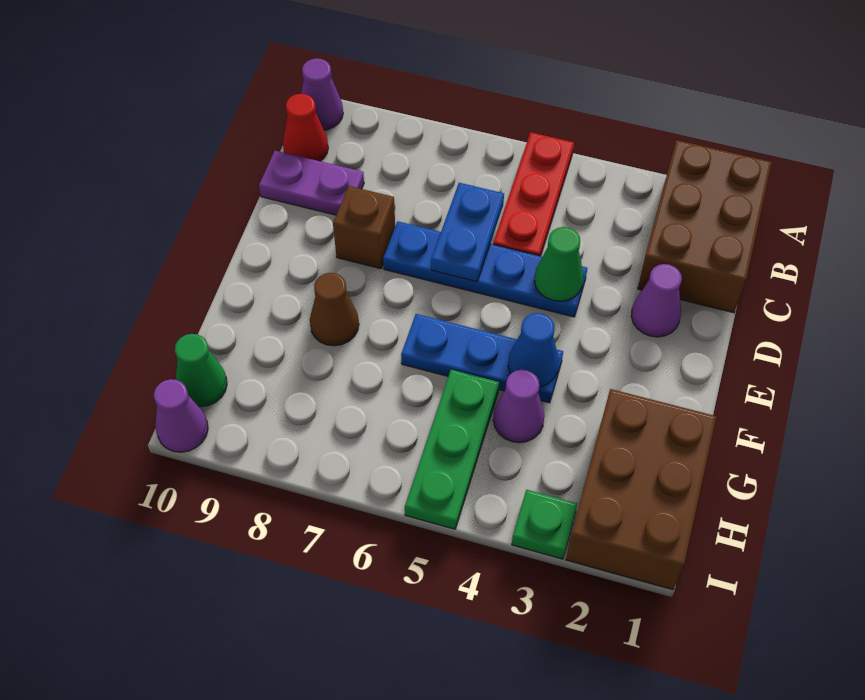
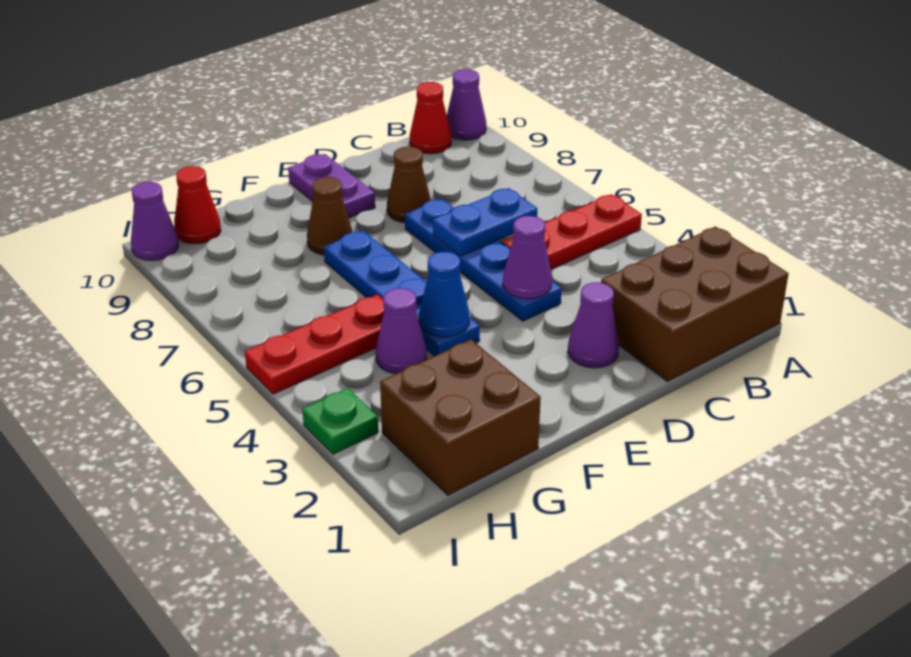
purple plate C9:C10 level 1 -> purple plate E9:E10 level 1
green cone D4 level 2 -> purple cone D4 level 2
brown brick D8 level 1 -> brown cone D8 level 1
blue plate F4:F6 level 1 -> blue plate F4:F7 level 1
brown brick G1:I2 level 1 -> brown brick G1:H2 level 1
green plate G5:I5 level 1 -> red plate G5:I5 level 1
green cone H10 level 1 -> red cone H10 level 1

